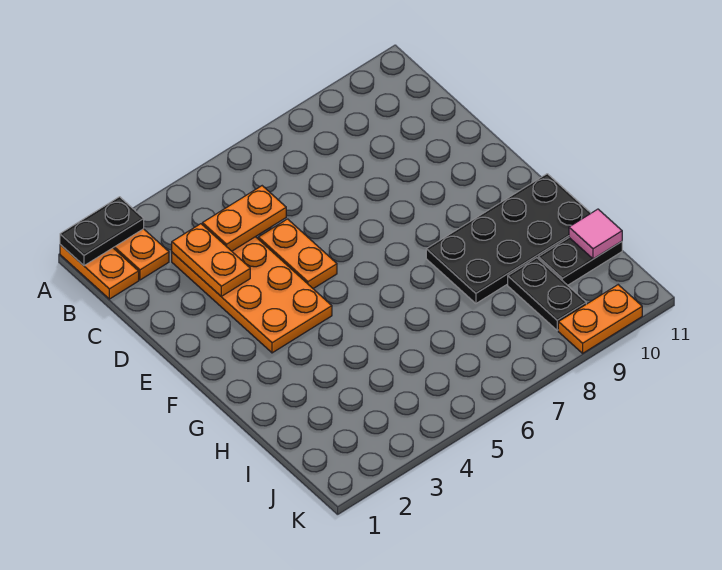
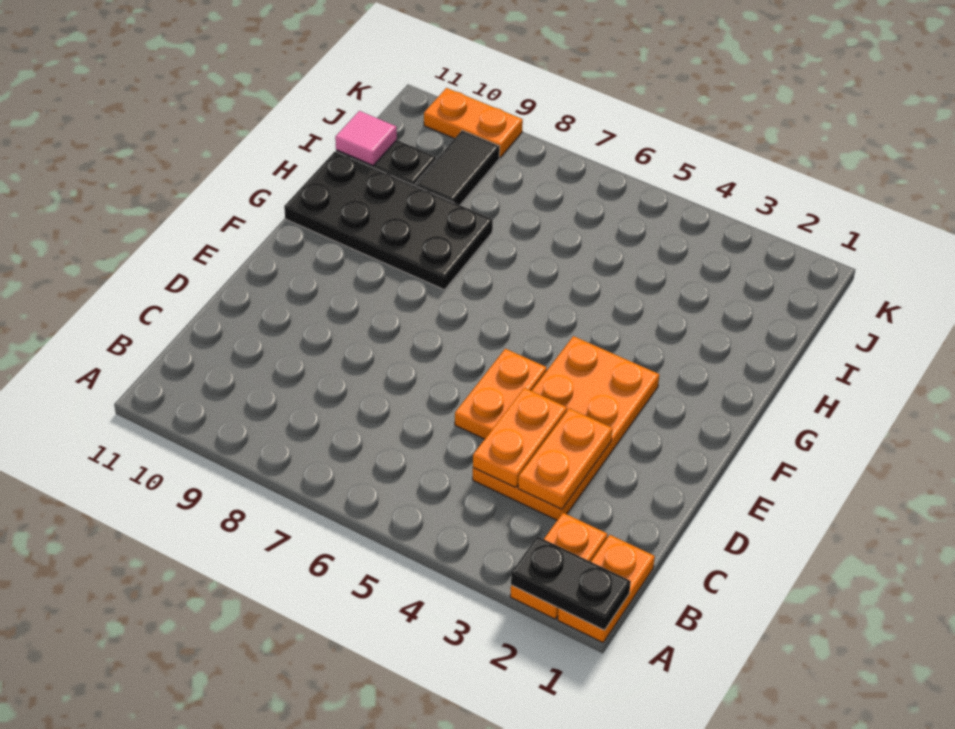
orange plate C4:C5 level 2 -> orange plate C4:D4 level 2
black plate I9:J9 level 1 -> black tile I9:J9 level 1

